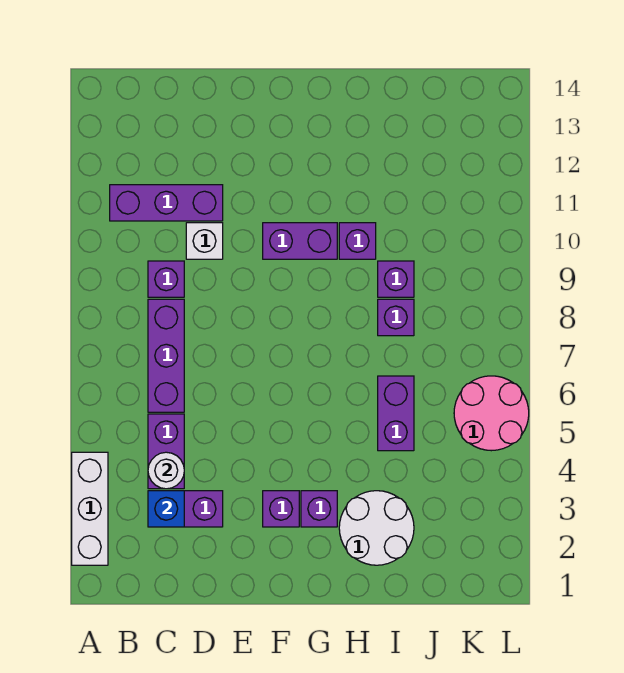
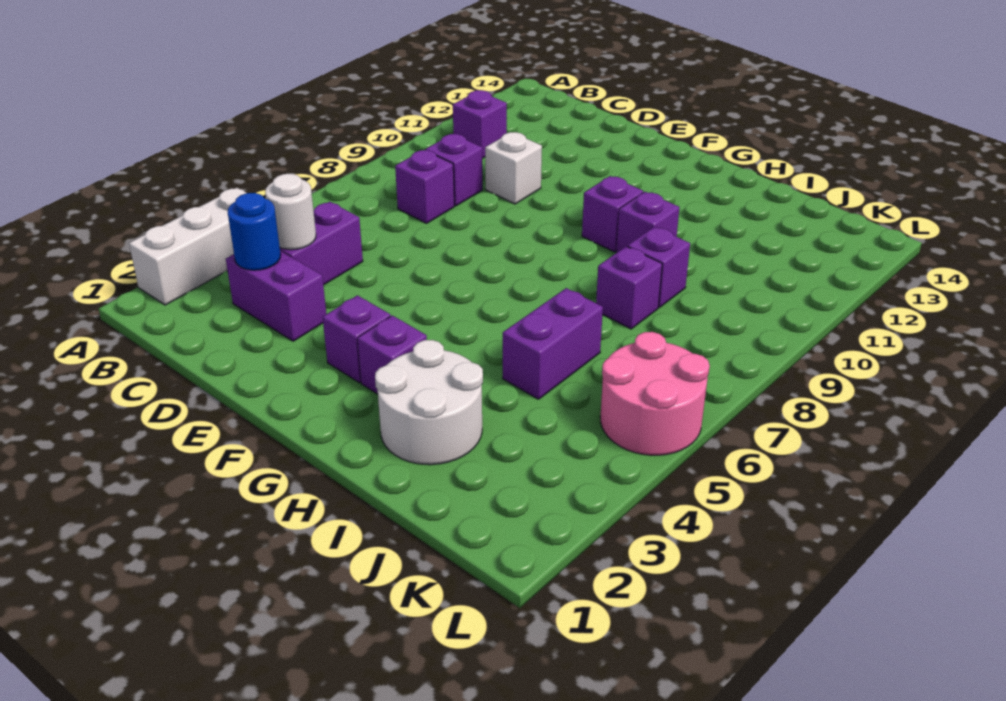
purple brick B11:D11 level 1 -> purple brick B11 level 1
blue brick C3 level 2 -> blue round brick C3 level 2
purple brick C6:C8 level 1 -> purple brick C8 level 1
purple brick F10:G10 level 1 -> purple brick G10 level 1

